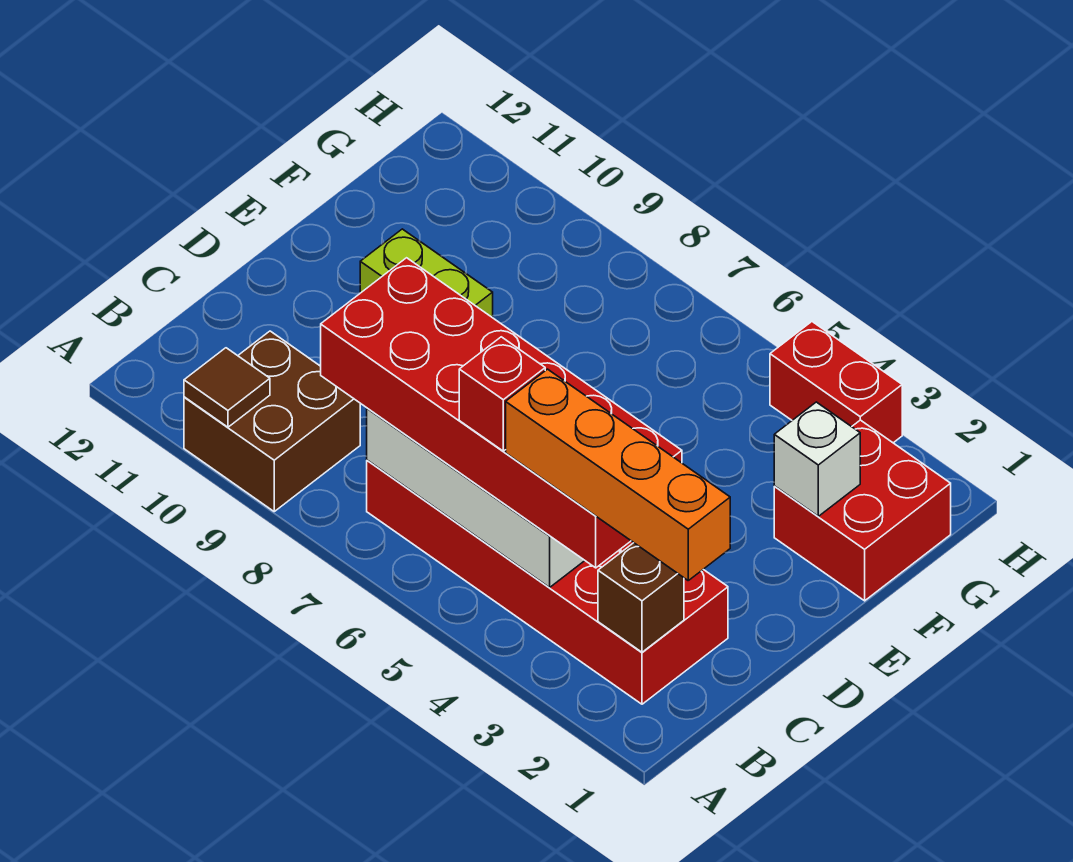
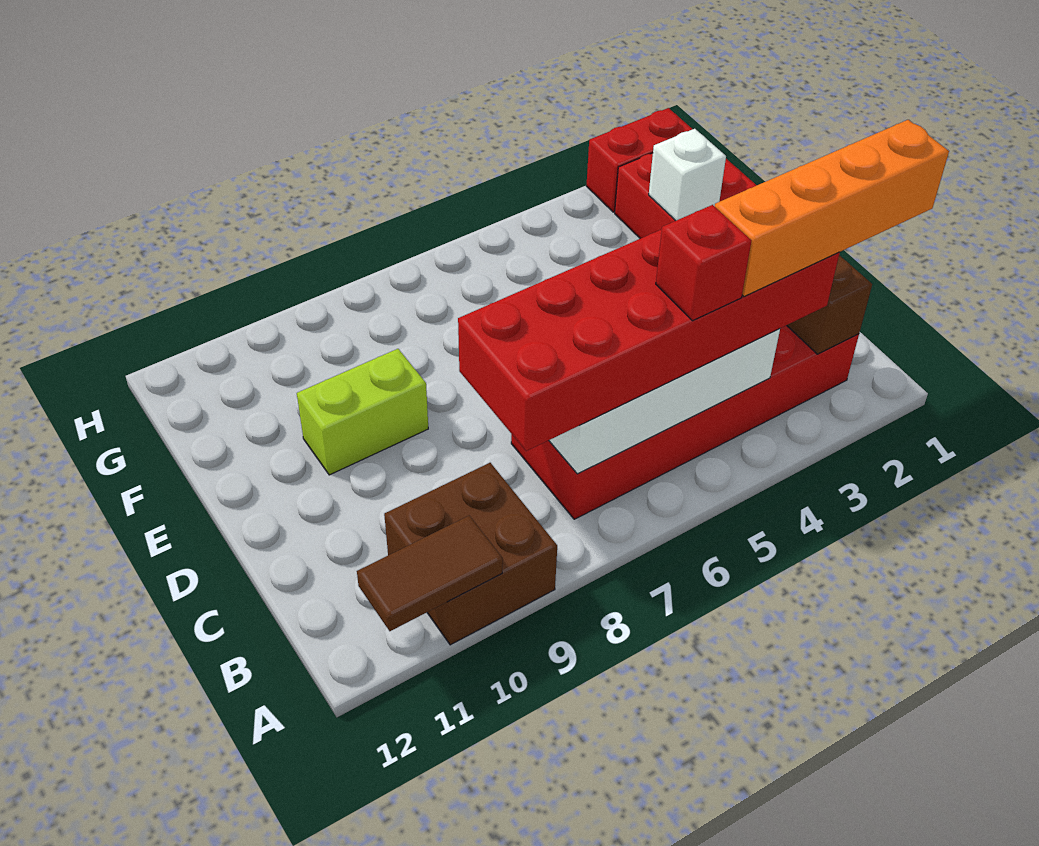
brown tile A10 level 2 -> brown tile A10:A11 level 2
red brick H3:H4 level 1 -> red brick H1:H2 level 1

